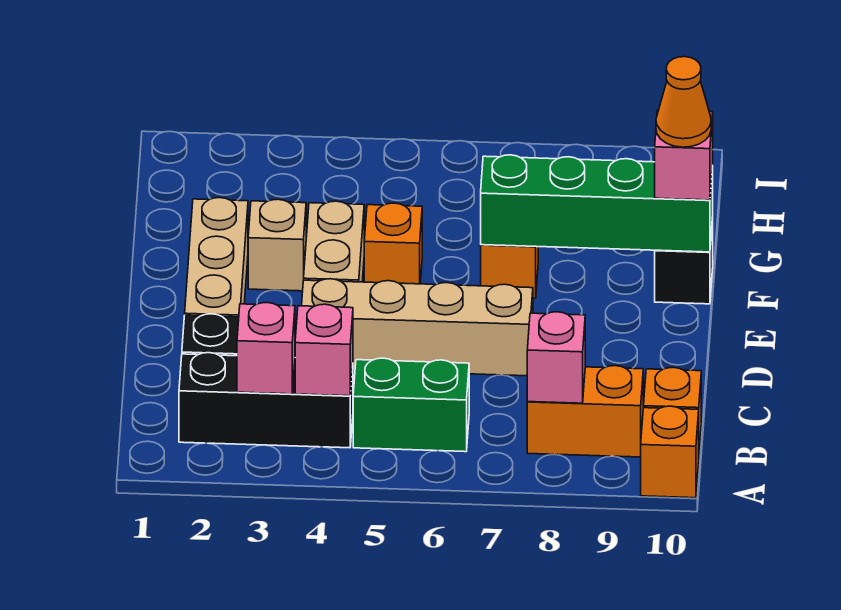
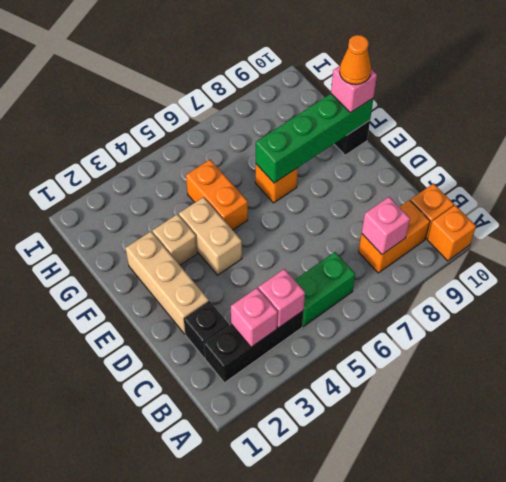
tan brick D4:D7 level 1 -> none
orange brick F5 level 1 -> orange brick F5:G5 level 1

